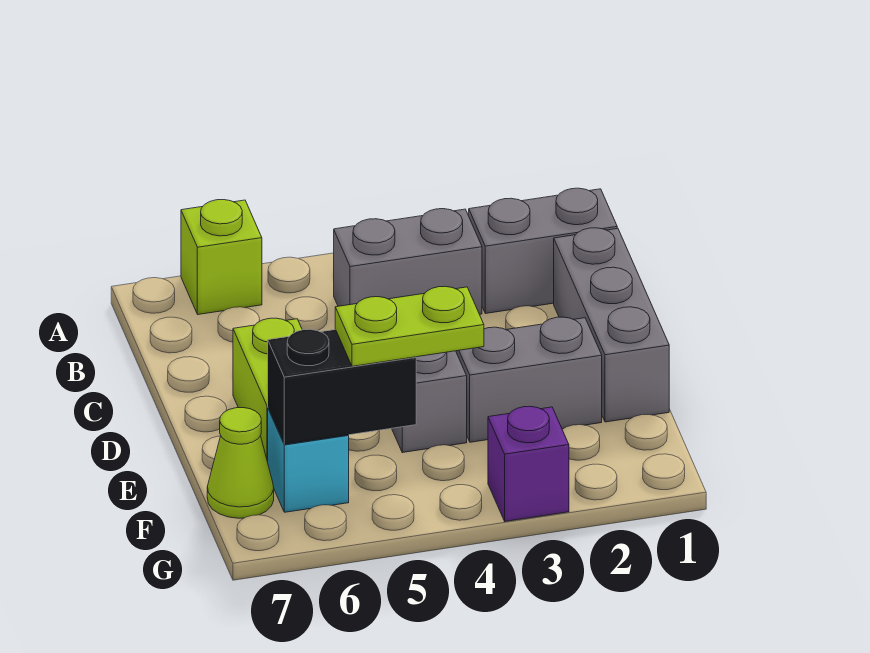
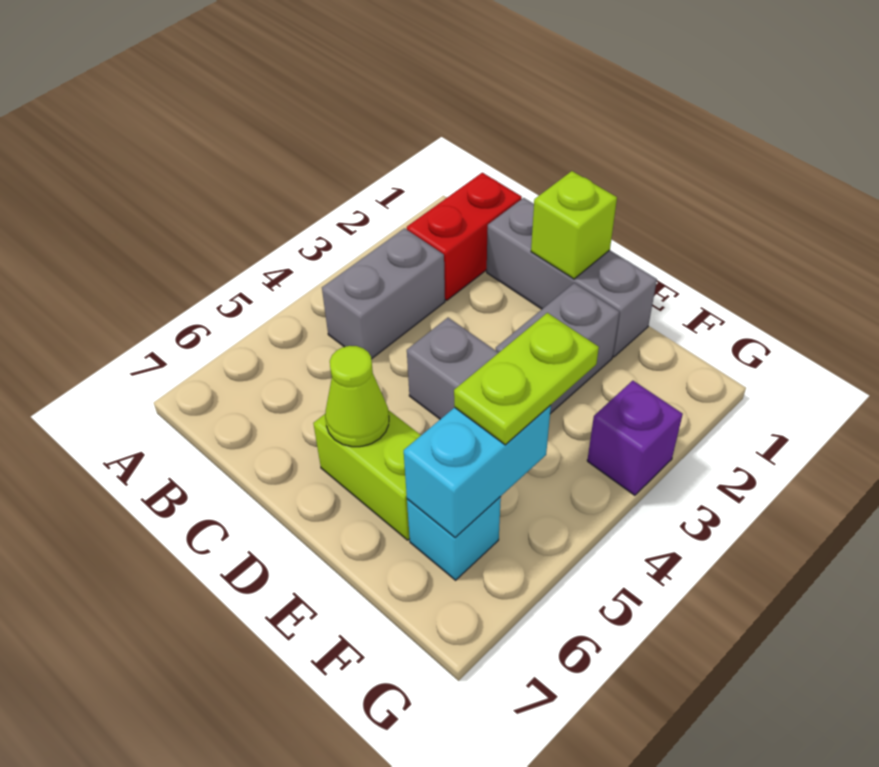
lime brick A6 level 1 -> lime brick D1 level 2
grey brick B1:B2 level 1 -> red brick B1:B2 level 1
black brick F5:F6 level 2 -> cyan brick F5:F6 level 2
lime cone F7 level 1 -> lime cone D6 level 2

